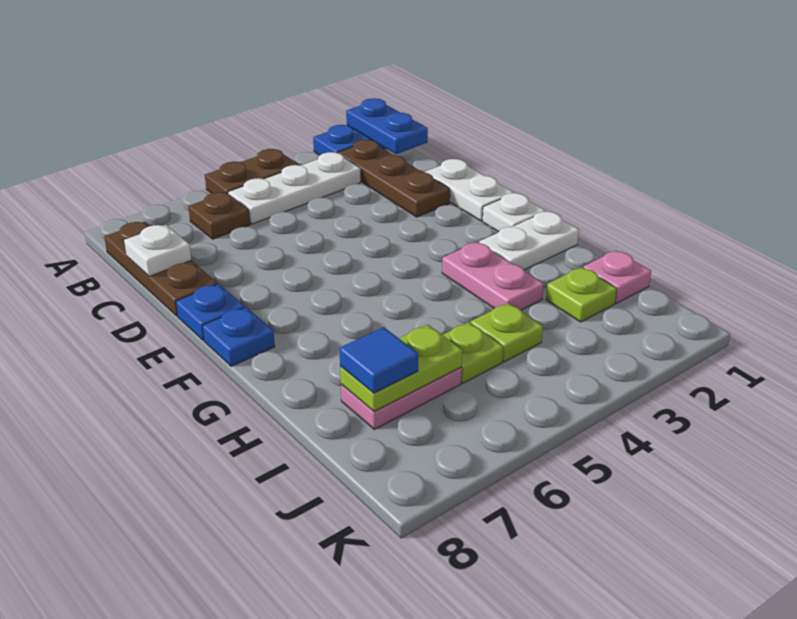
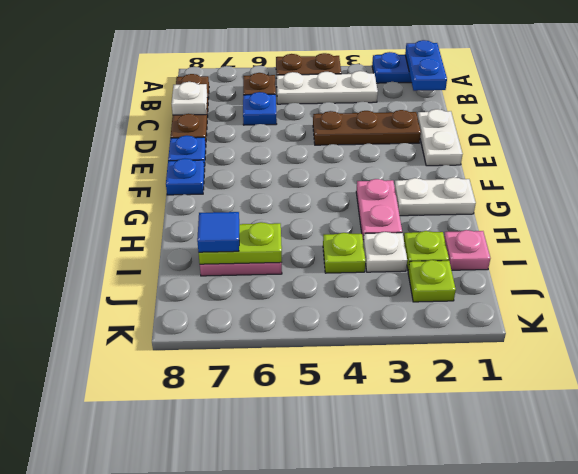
brown plate B2:D2 level 1 -> brown plate D2:D4 level 1
none -> blue plate C6 level 1
white plate F1 level 1 -> white plate I3 level 1
lime plate I5 level 1 -> lime plate J2 level 1

